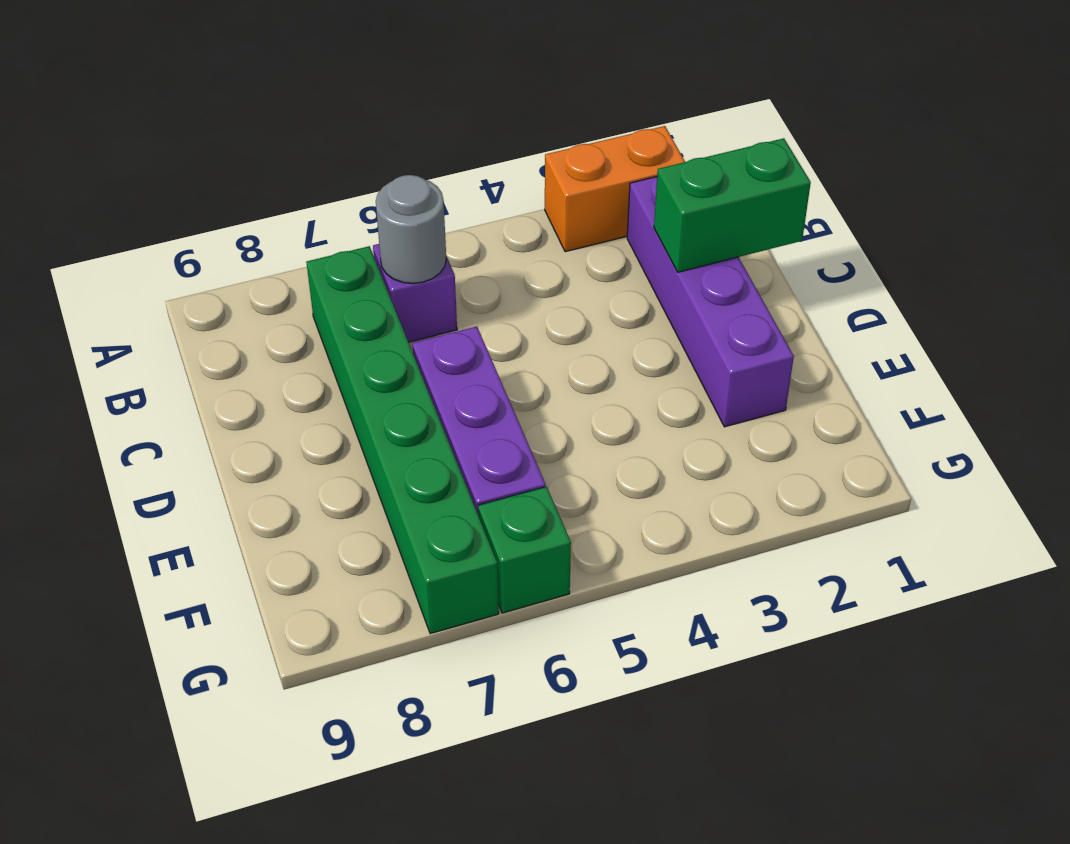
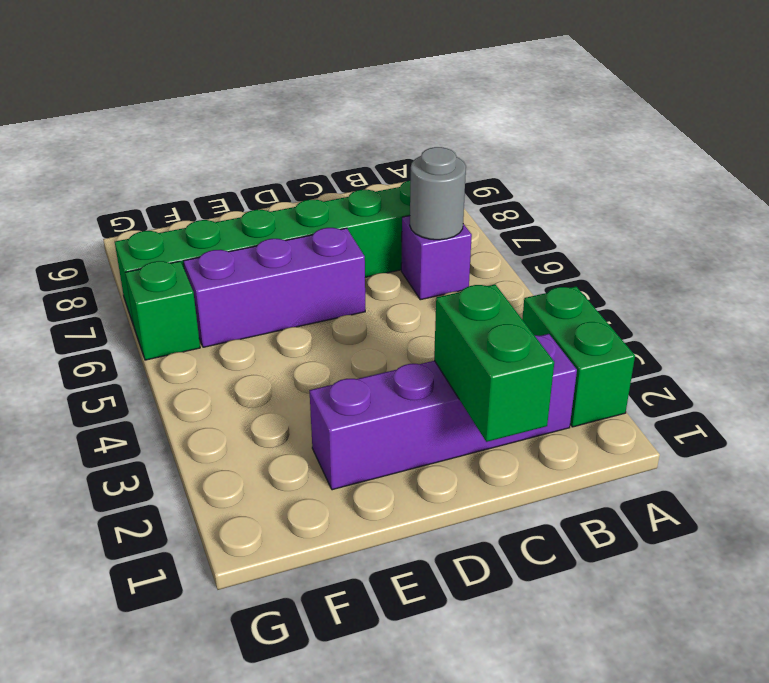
orange brick A2:A3 level 1 -> green brick A2:A3 level 1

